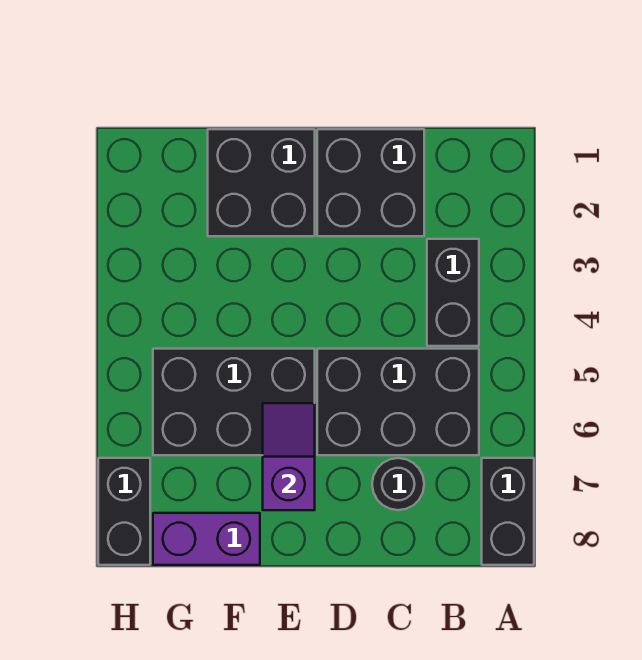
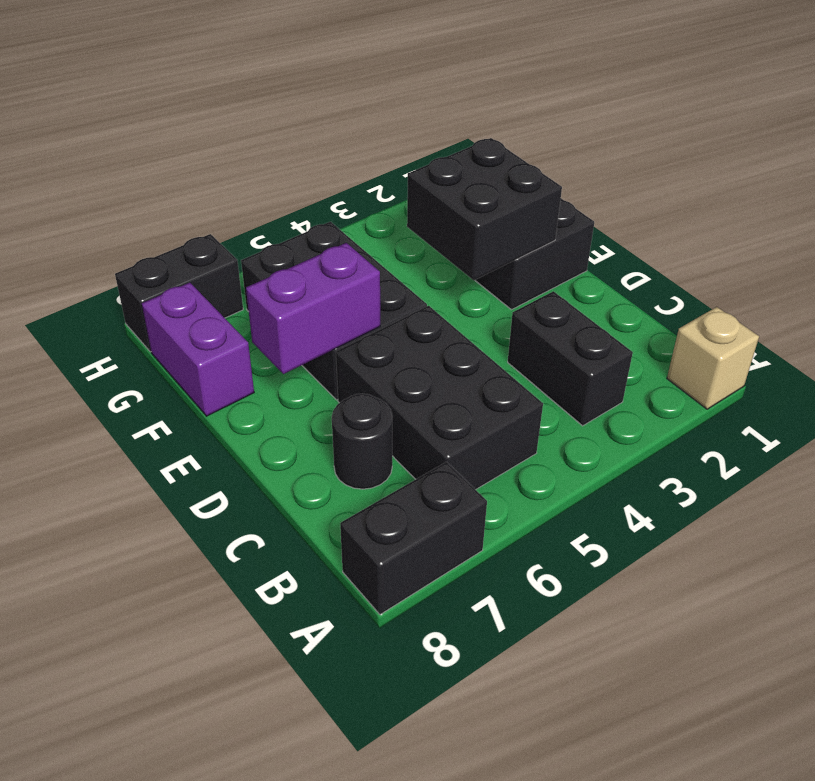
none -> tan brick A1 level 1
black brick B3:B4 level 1 -> black brick B3:C3 level 1
black brick C1:D2 level 1 -> black brick E2:F3 level 2
purple slope E6:E7 level 2 top 7 -> purple brick E6:E7 level 2

